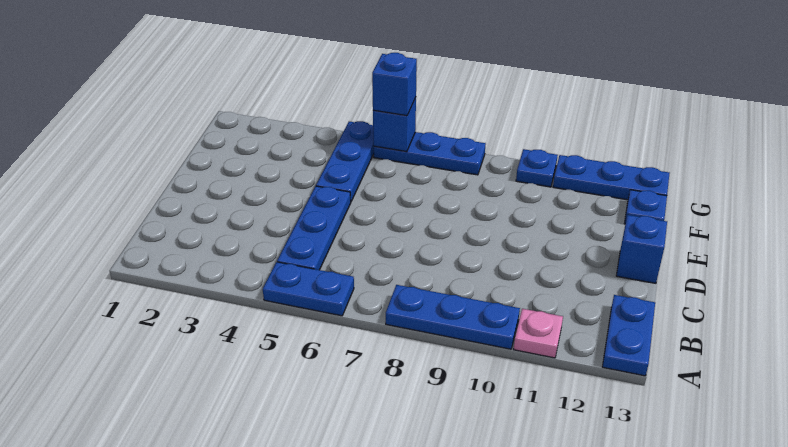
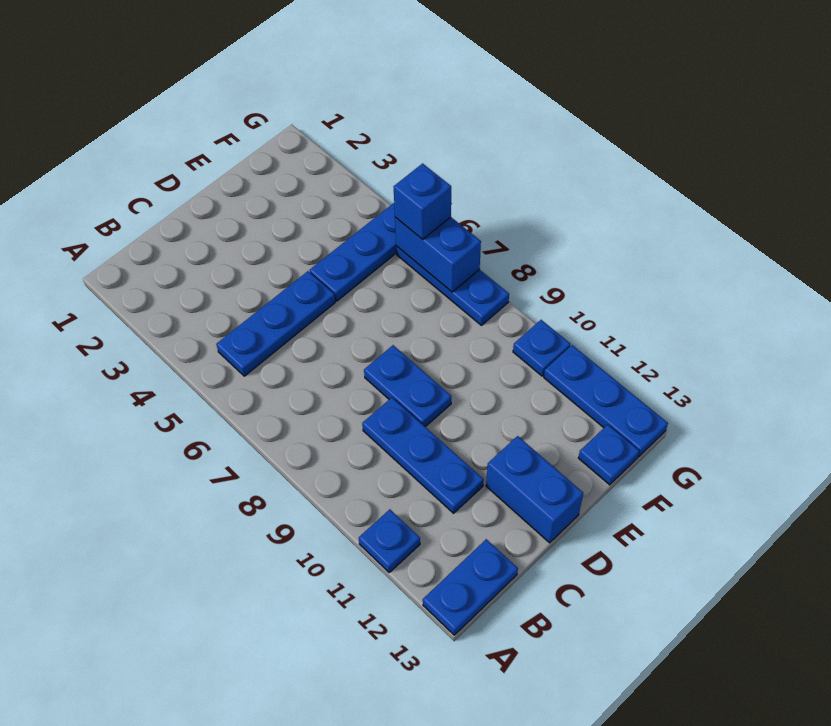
blue plate A5:A6 level 1 -> blue plate D8:D9 level 1
blue plate A8:A10 level 1 -> blue plate C9:C11 level 1
pink plate A11 level 1 -> blue plate A11 level 1
blue brick D13 level 1 -> blue brick D12:D13 level 1
blue brick G6 level 2 -> blue brick G6:G7 level 2

